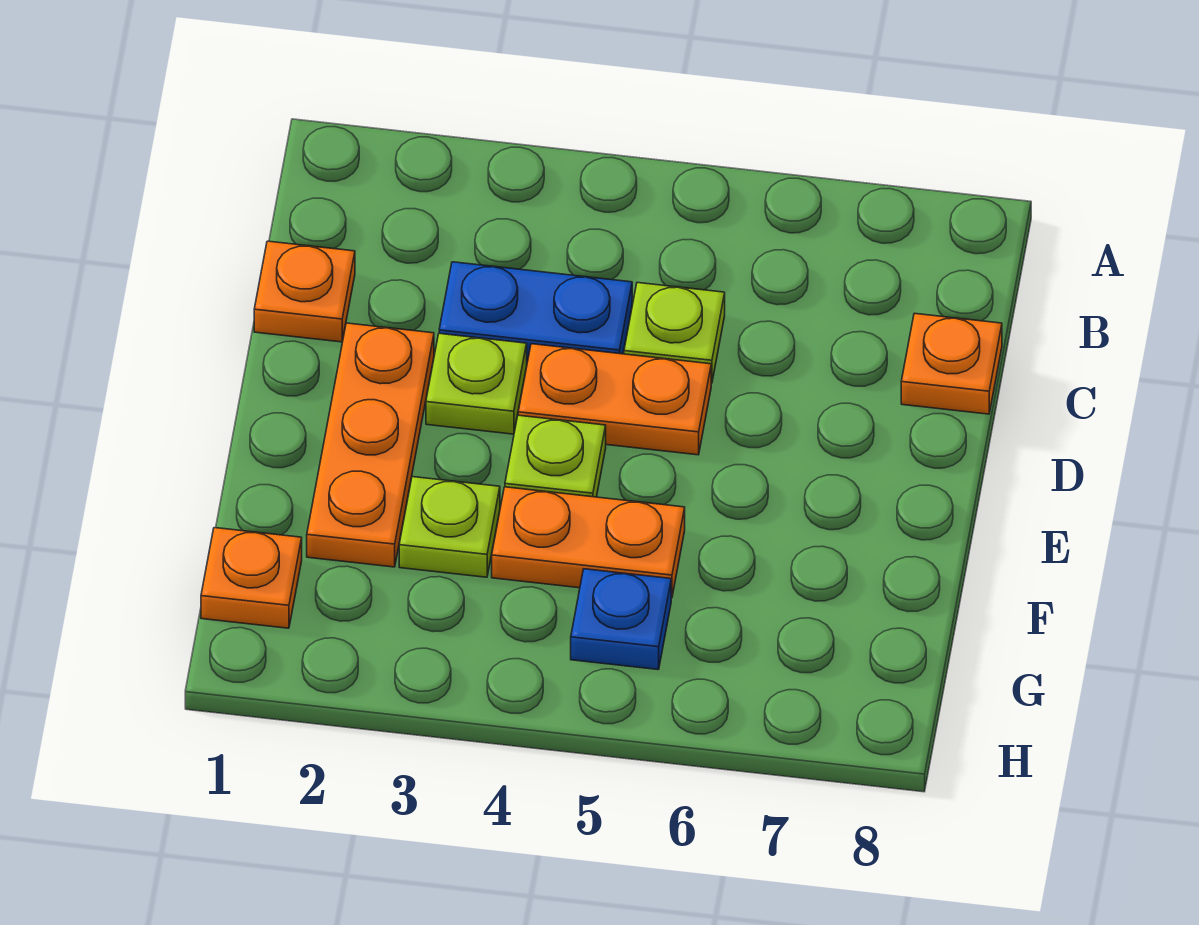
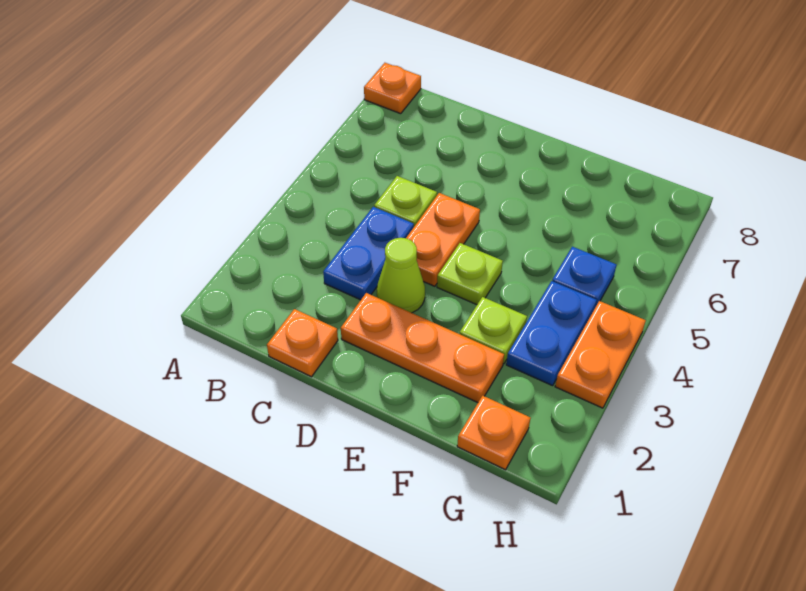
orange plate C8 level 1 -> orange plate A8 level 1
lime plate D3 level 1 -> lime cone D3 level 1
orange plate F4:F5 level 1 -> orange plate H3:H4 level 1
none -> blue plate G3:G4 level 1

